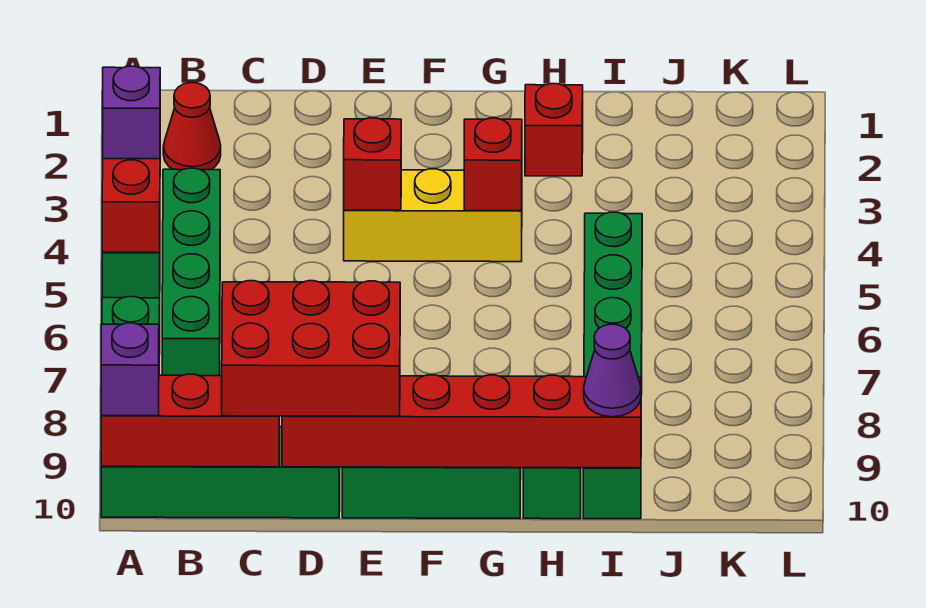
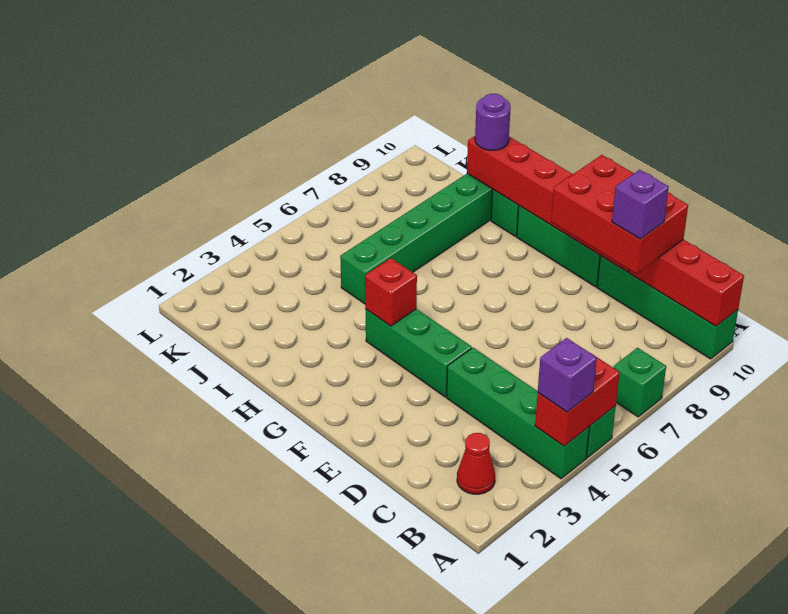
purple brick A10 level 3 -> purple brick C9 level 4
green brick B4:B7 level 1 -> green brick A4:D4 level 1
yellow brick E4:G4 level 1 -> green brick E4:G4 level 1
red brick E4 level 2 -> none
red brick H2 level 1 -> none
purple cone I10 level 3 -> purple round brick I10 level 3

